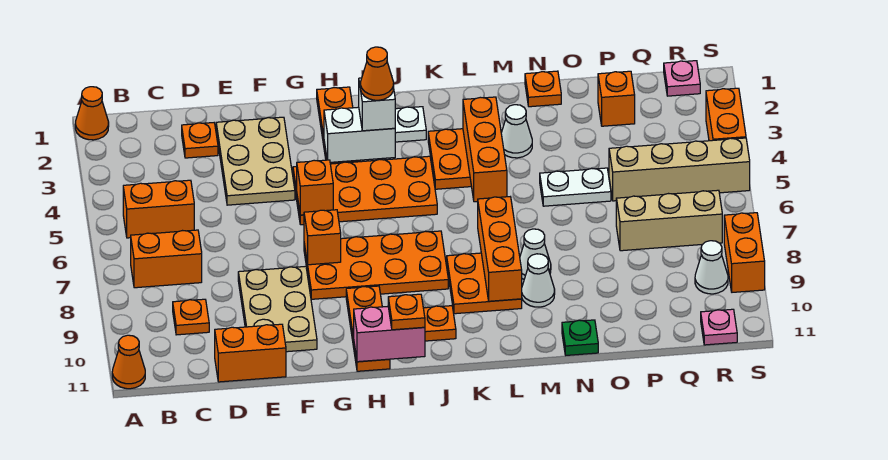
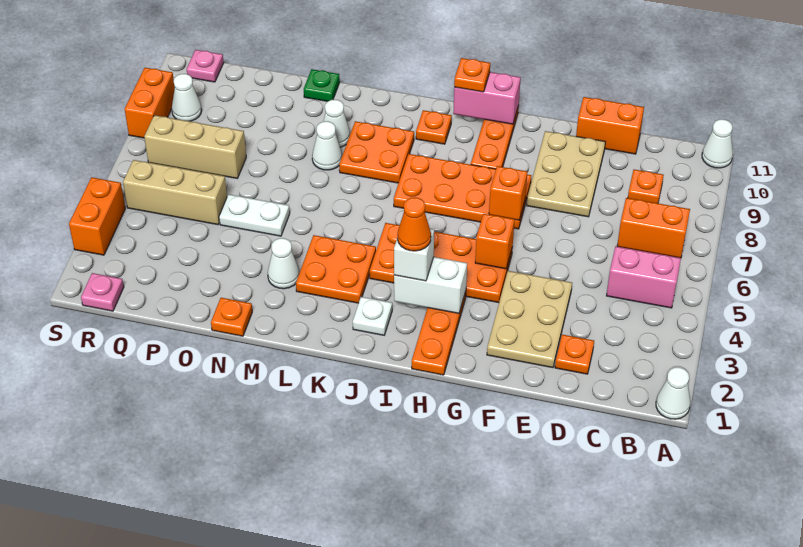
orange cone A1 level 1 -> white cone A1 level 1
orange cone A11 level 1 -> white cone A11 level 1
orange brick B5:C5 level 1 -> pink brick B5:C5 level 1
orange brick L3:L5 level 2 -> none
orange brick L7:L9 level 2 -> none
orange brick P2 level 1 -> none
tan brick P5:S5 level 1 -> tan brick P5:R5 level 1

